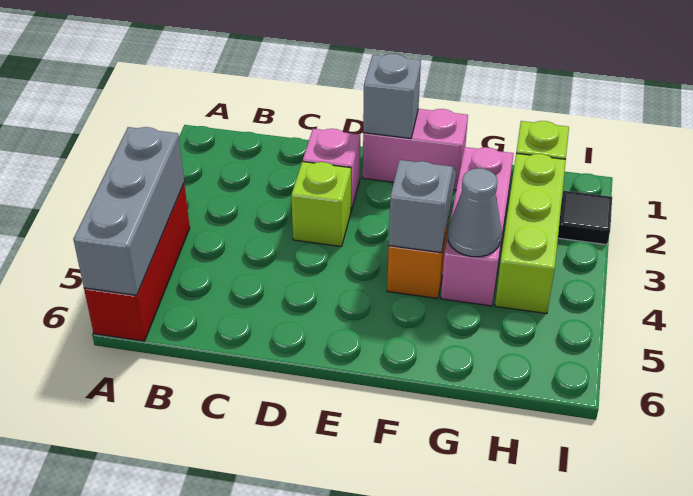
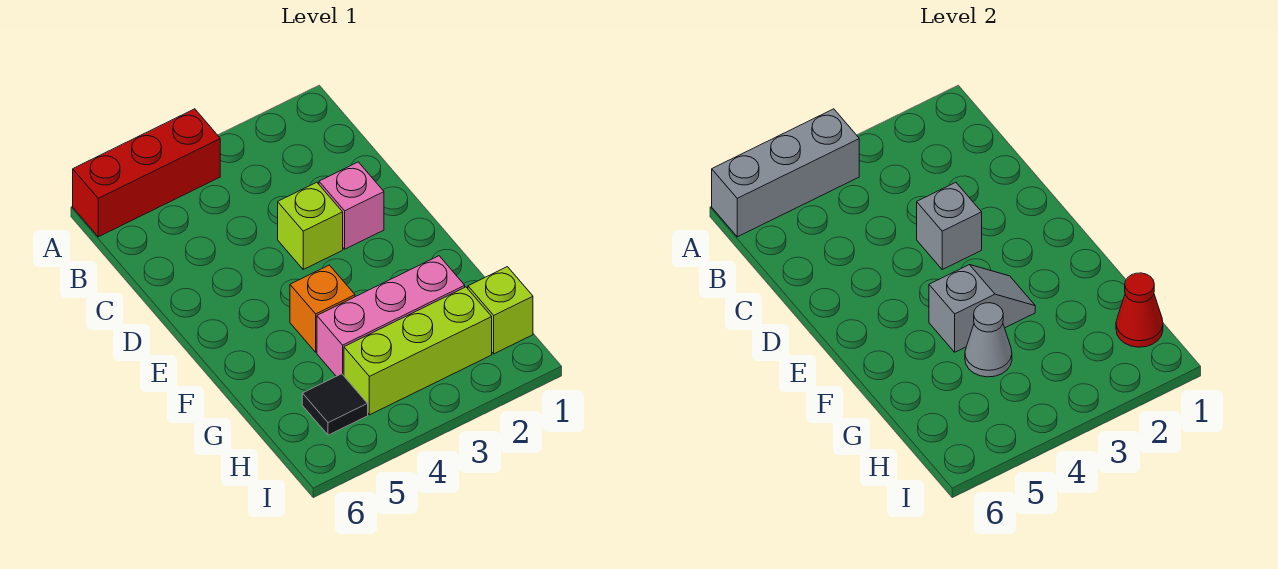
pink brick E1:F1 level 1 -> none
grey brick E1 level 2 -> grey brick D3 level 2
none -> red cone H1 level 2
black tile I2 level 1 -> black tile H5 level 1

